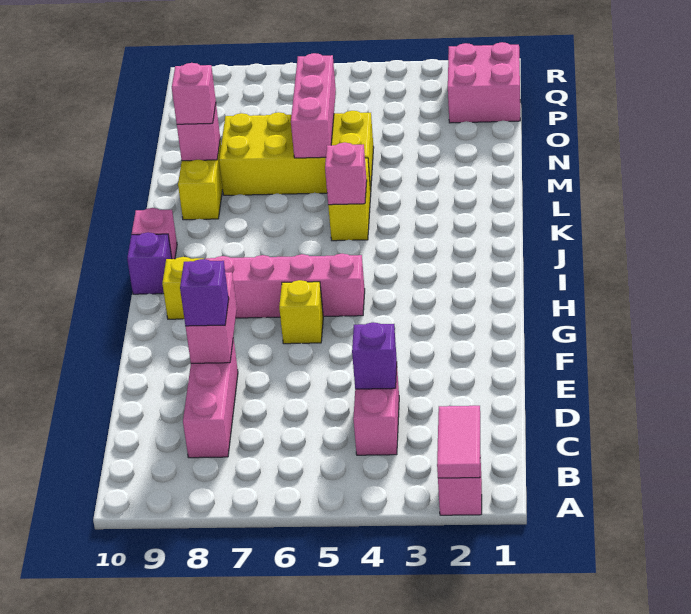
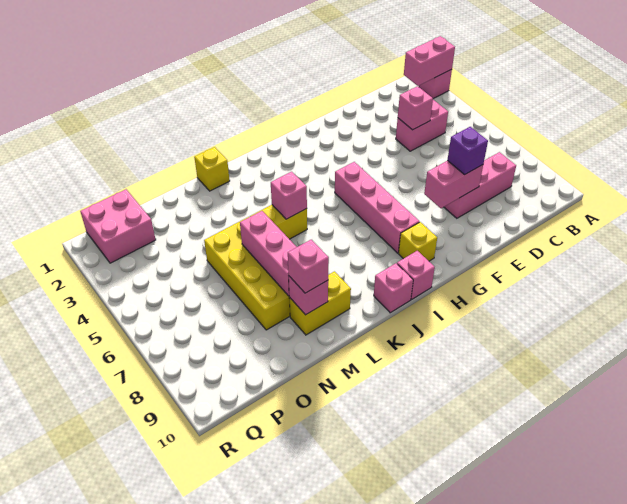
pink tile A2:B2 level 2 -> pink brick A2:B2 level 2
purple brick D4 level 2 -> pink brick D4 level 2
yellow brick G6 level 1 -> yellow brick L1 level 1
purple brick I10 level 1 -> pink brick I10 level 1
pink brick M6:O6 level 2 -> pink brick M6:M8 level 2

